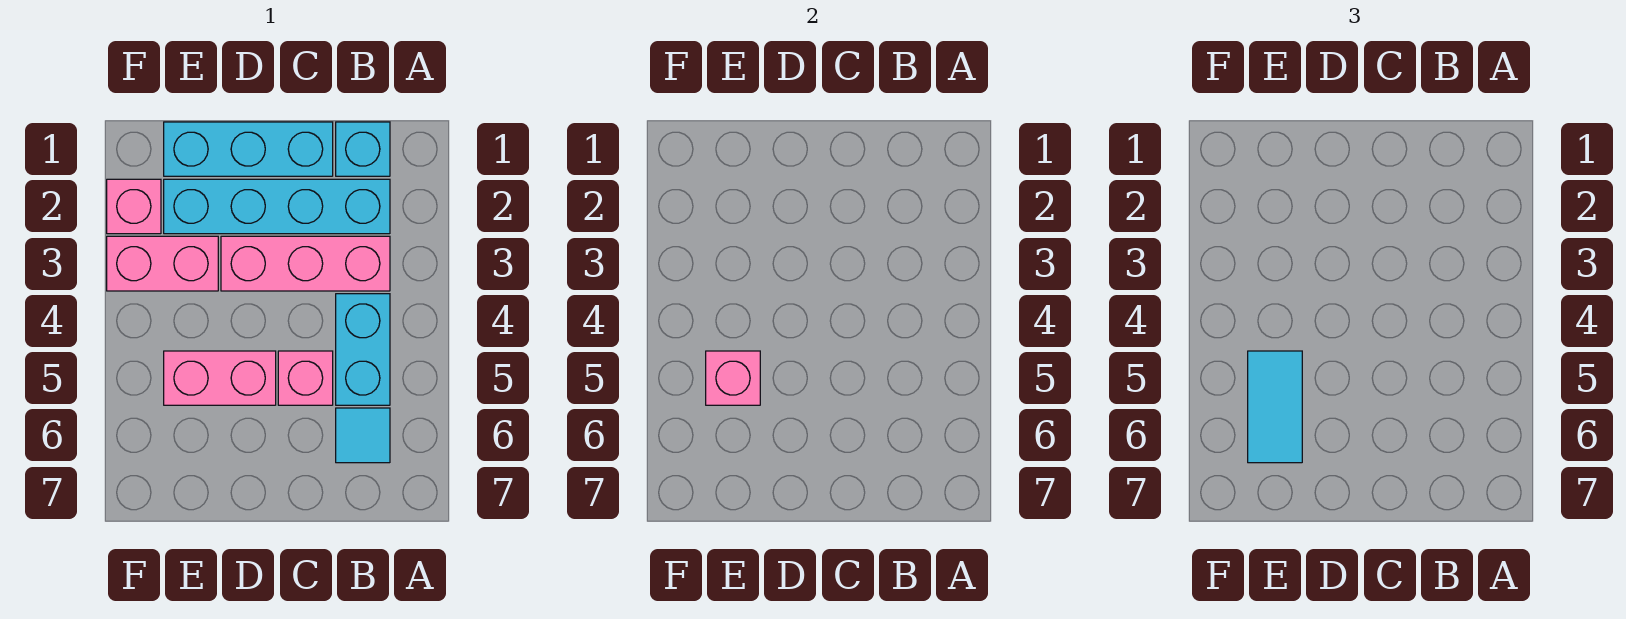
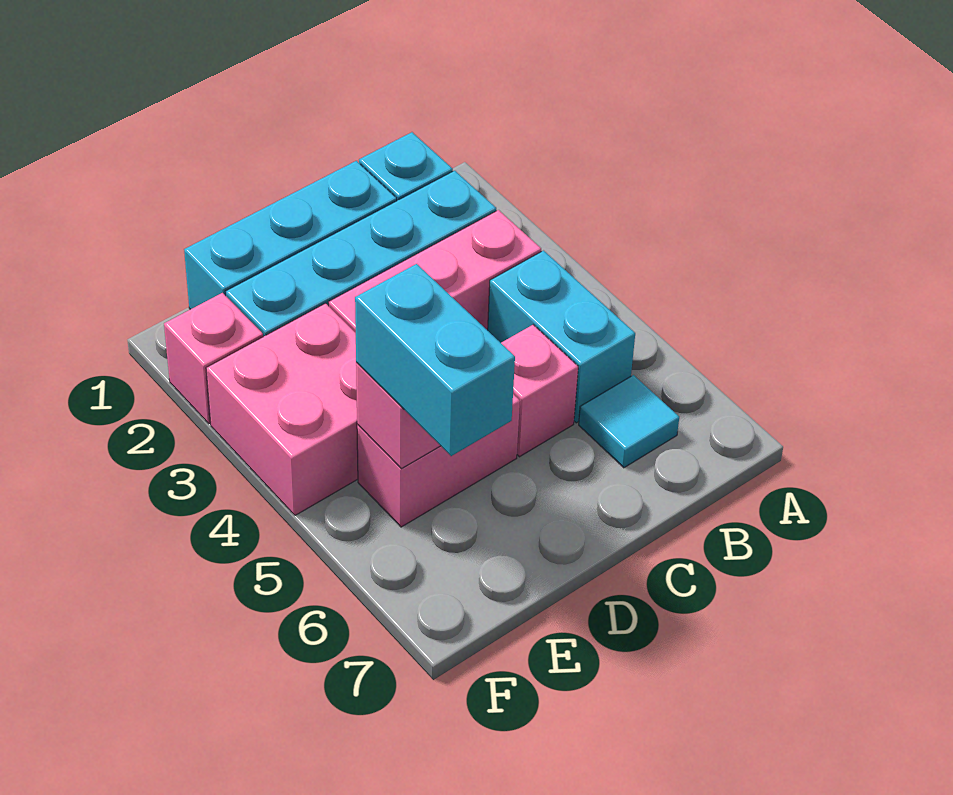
pink brick E3:F3 level 1 -> pink brick E3:F4 level 1
cyan tile E5:E6 level 3 -> cyan brick E5:E6 level 3

